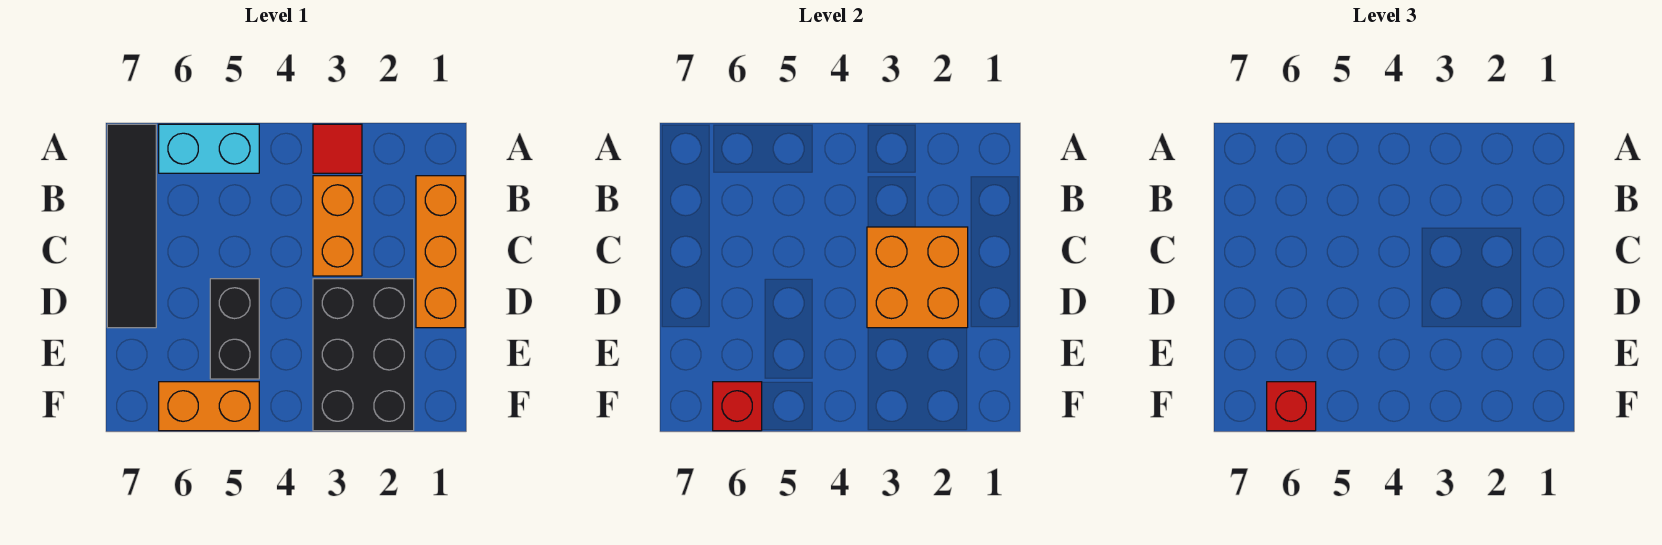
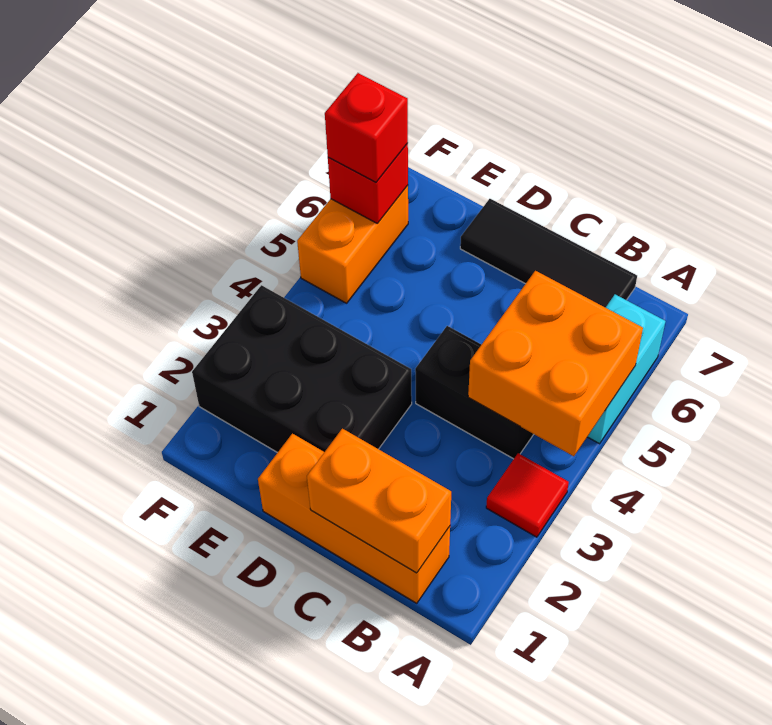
black tile A7:D7 level 1 -> black tile B7:D7 level 1
orange brick B3:C3 level 1 -> orange brick B1:C1 level 2
orange brick C2:D3 level 2 -> orange brick A4:B5 level 2
black brick D5:E5 level 1 -> black brick B4:C4 level 1

